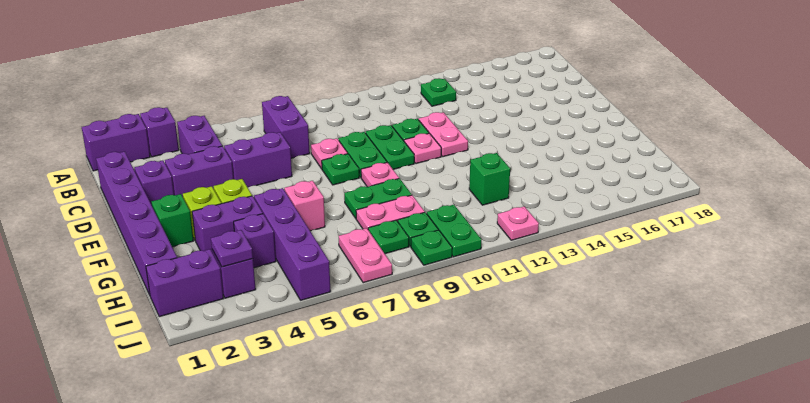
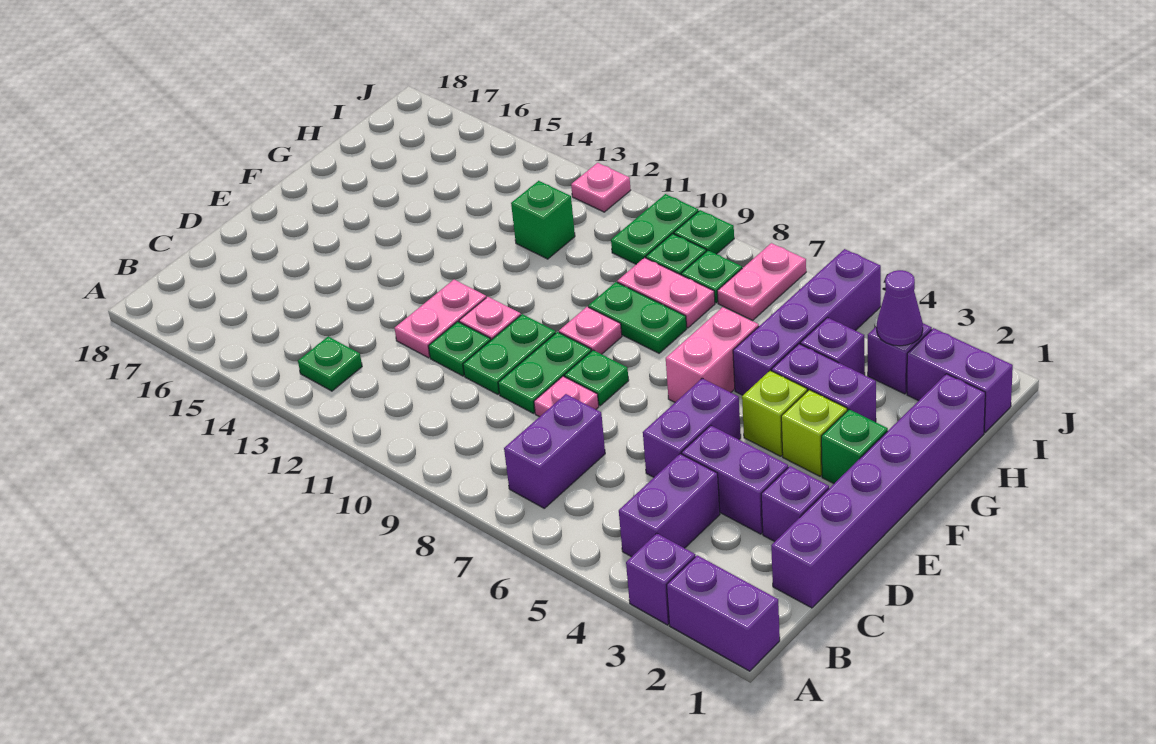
purple brick D5:D6 level 1 -> purple brick D5:E5 level 1
pink brick G6 level 1 -> pink brick F6:G6 level 1
purple plate I3 level 2 -> purple cone I3 level 2

